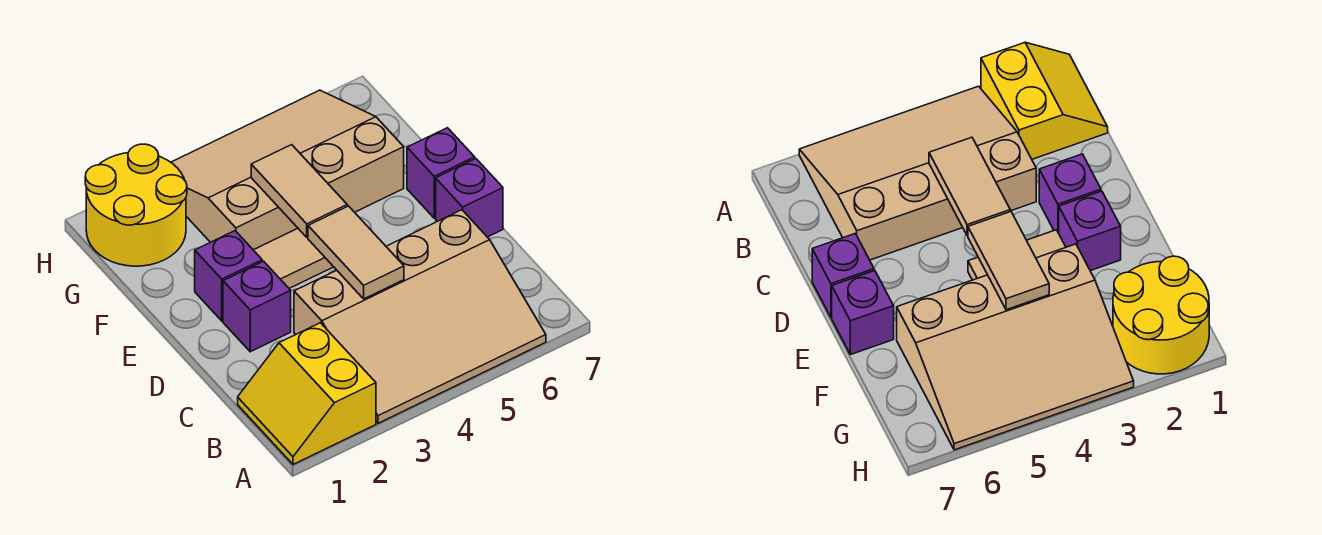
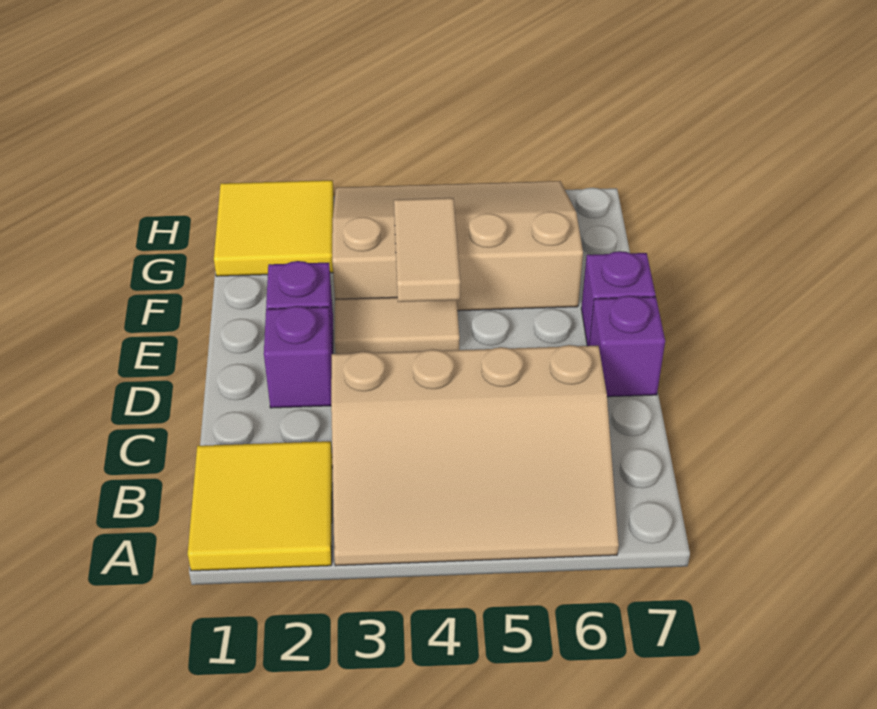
yellow slope A1:B2 level 1 top 2 -> yellow tile A1:B2 level 1
tan tile C4:D4 level 2 -> none
yellow round brick G1:H2 level 1 -> yellow tile G1:H2 level 1

